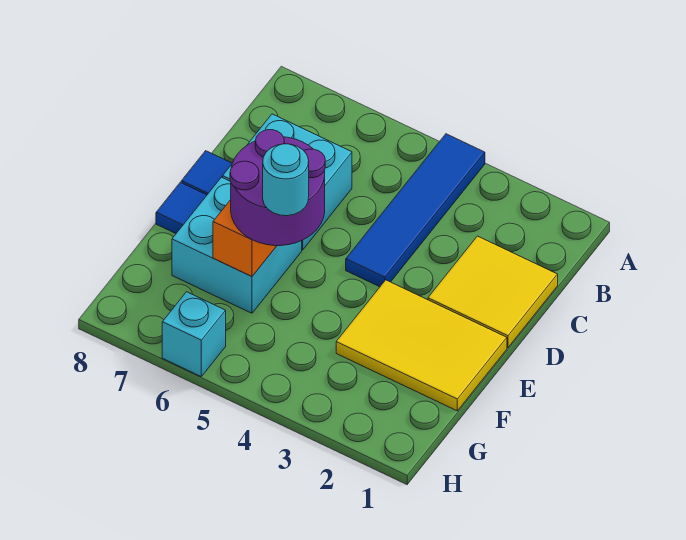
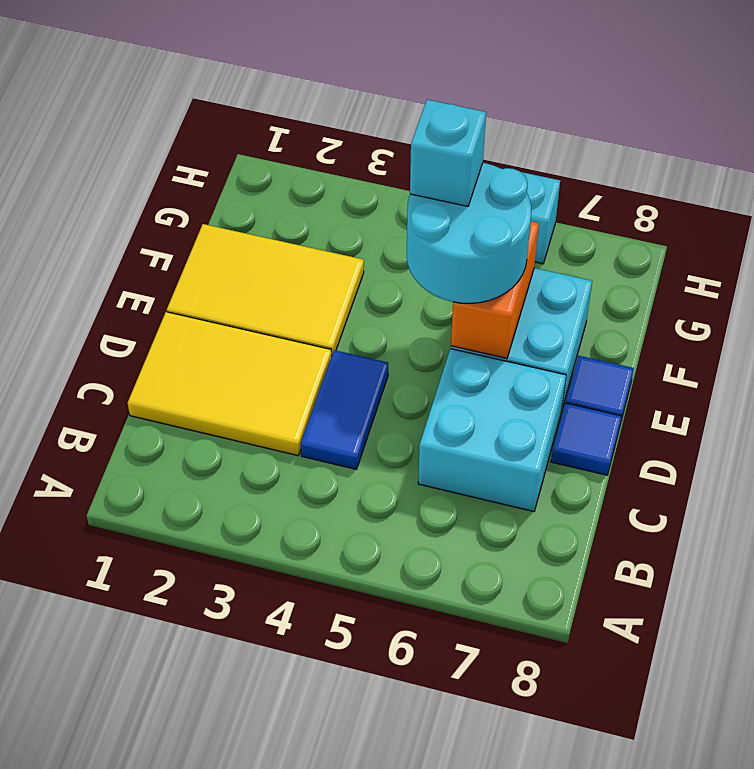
blue tile A4:D4 level 1 -> blue tile C4:D4 level 1
yellow tile C1:D2 level 1 -> yellow tile C1:D3 level 1
purple round brick E5:F6 level 3 -> cyan round brick E5:F6 level 3
cyan round brick F5 level 4 -> cyan brick F5 level 4

